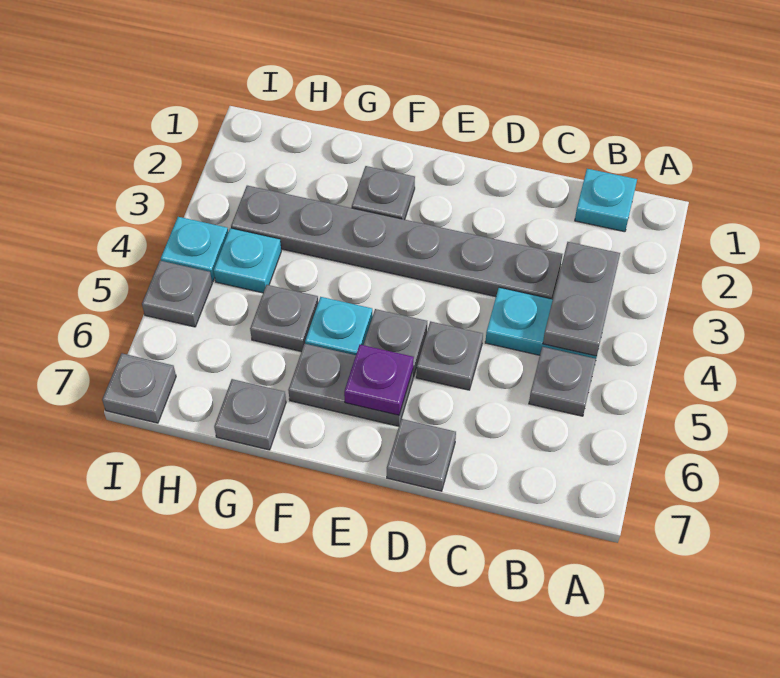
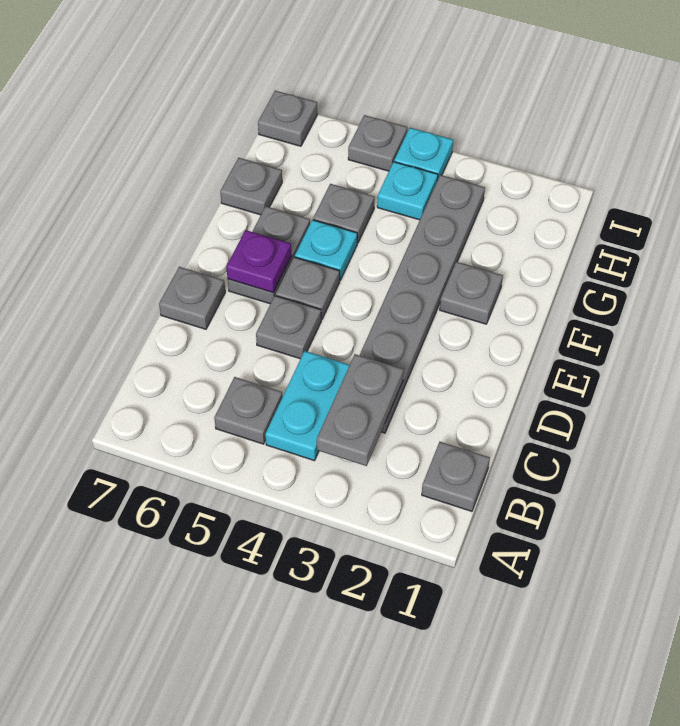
cyan plate B1 level 1 -> grey plate B1 level 1
grey plate B3:B4 level 2 -> grey plate B3:C3 level 2

